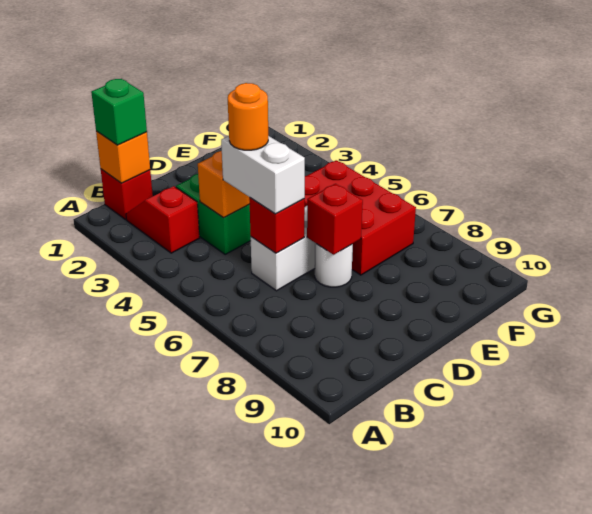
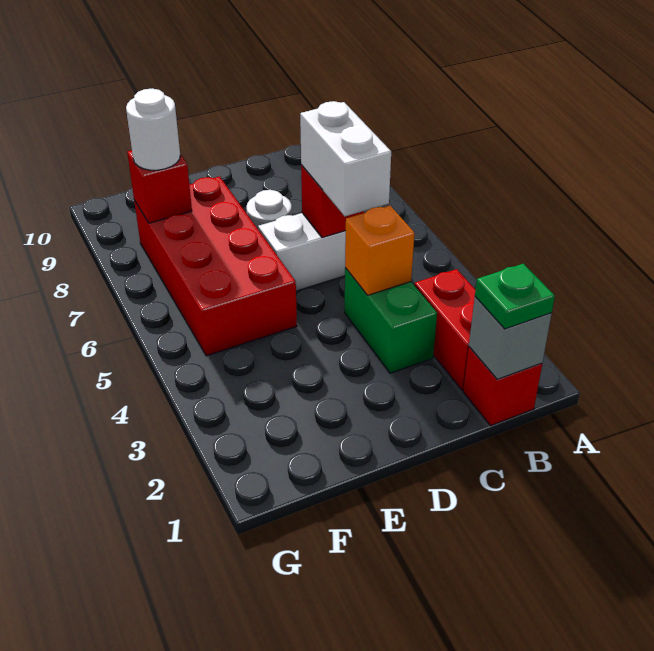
orange brick B1 level 2 -> grey brick B1 level 2
green brick B1 level 3 -> green plate B1 level 3
red slope B2:B3 level 1 top 3 -> red brick B2:B3 level 1
orange round brick C5 level 4 -> none
red brick D7 level 2 -> red brick F8 level 2
red brick E5:F7 level 1 -> red brick E5:F8 level 1
none -> white round brick F8 level 3

